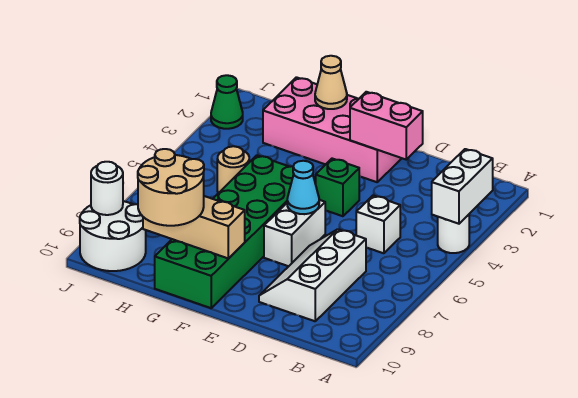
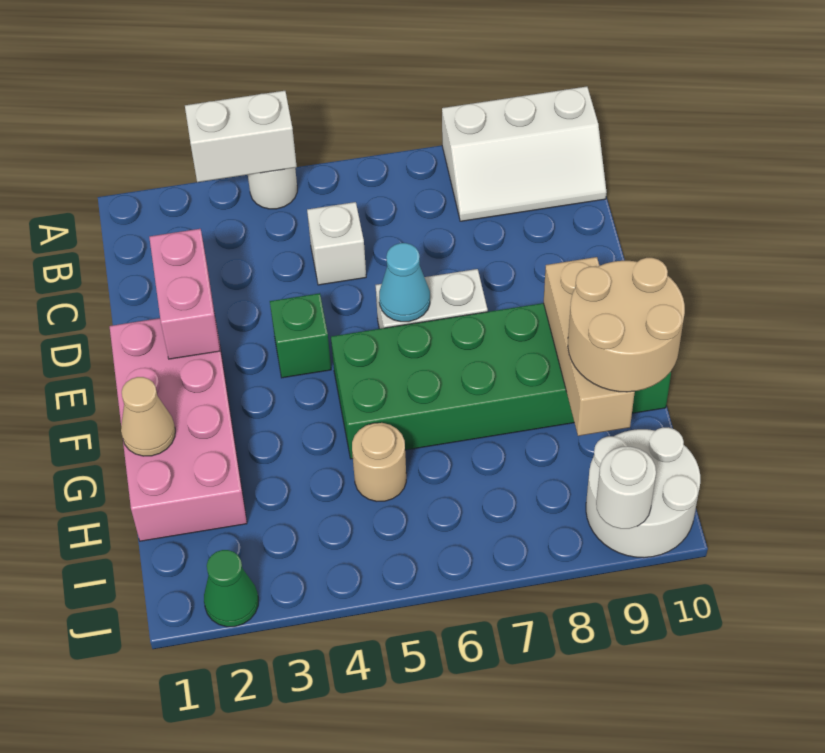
white slope C7:D9 level 1 top C -> white slope A8:B10 level 1 top A

